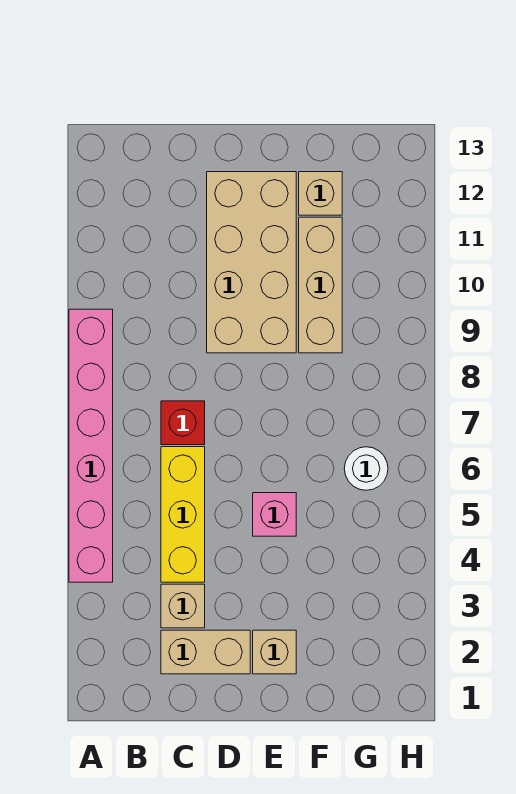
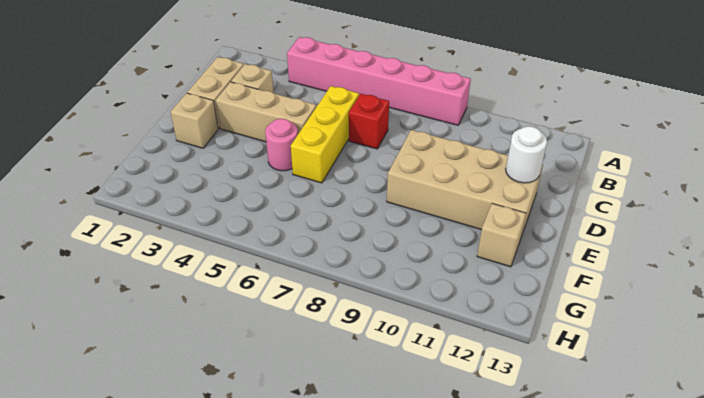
yellow brick C4:C6 level 1 -> yellow brick C6:E6 level 1
pink brick E5 level 1 -> pink round brick E5 level 1
tan brick F9:F11 level 1 -> tan brick D3:D5 level 1
white round brick G6 level 1 -> white round brick D12 level 2

